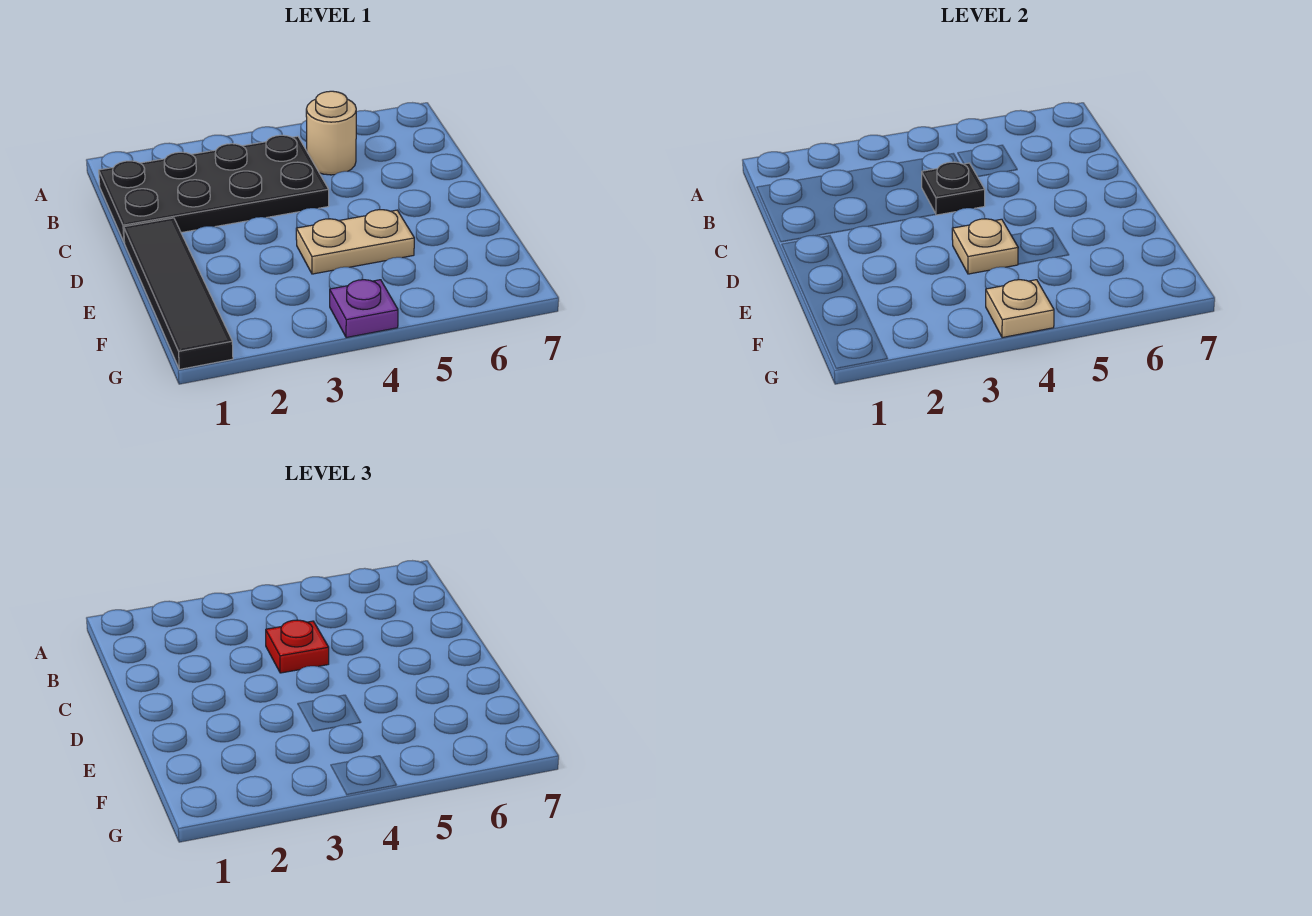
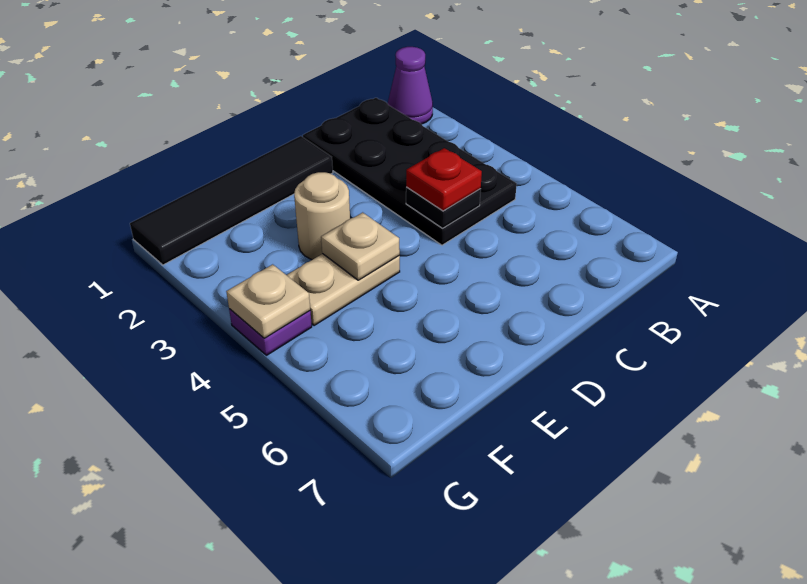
none -> purple cone A1 level 1
tan round brick B5 level 1 -> tan round brick E3 level 1
tan plate E4:E5 level 1 -> tan plate E4:F4 level 1

